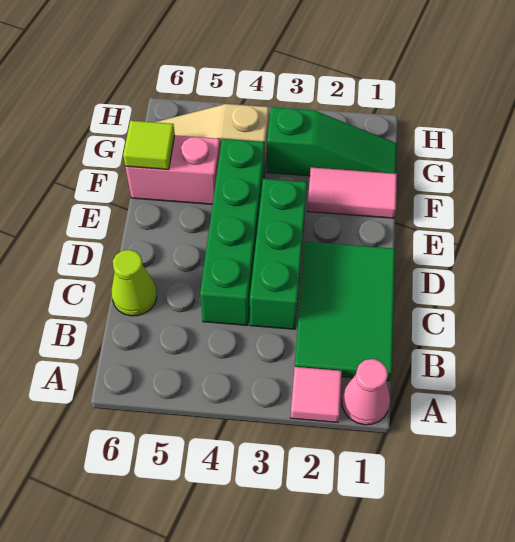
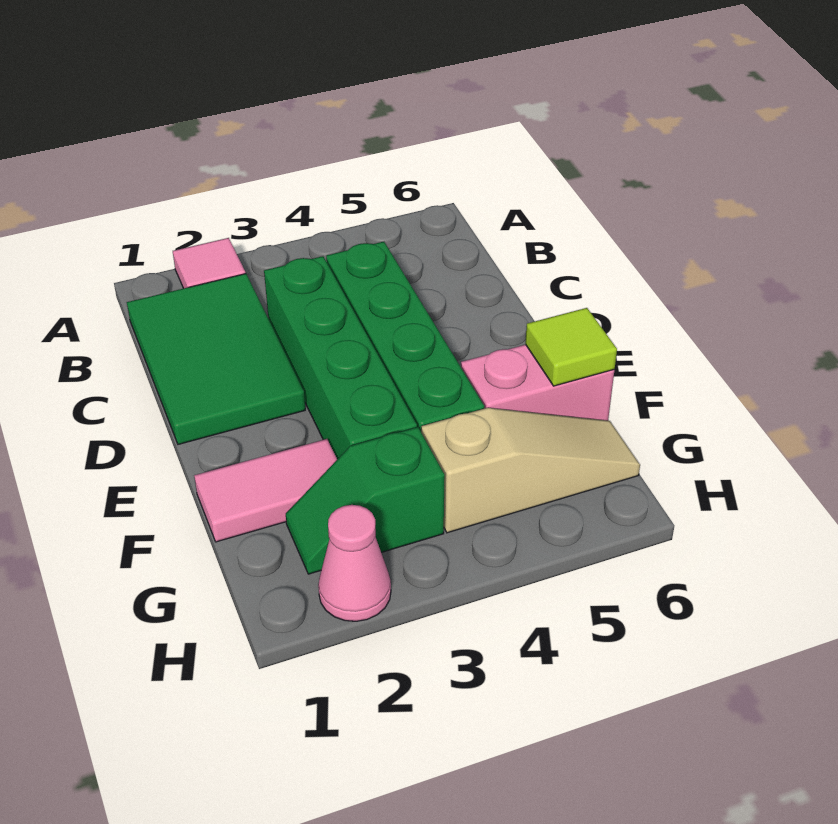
pink cone A1 level 1 -> pink cone H2 level 1
green brick C3:E3 level 1 -> green brick C3:F3 level 1
lime cone C6 level 1 -> none
green slope G1:G3 level 1 top 3 -> green slope G2:G3 level 1 top 3

